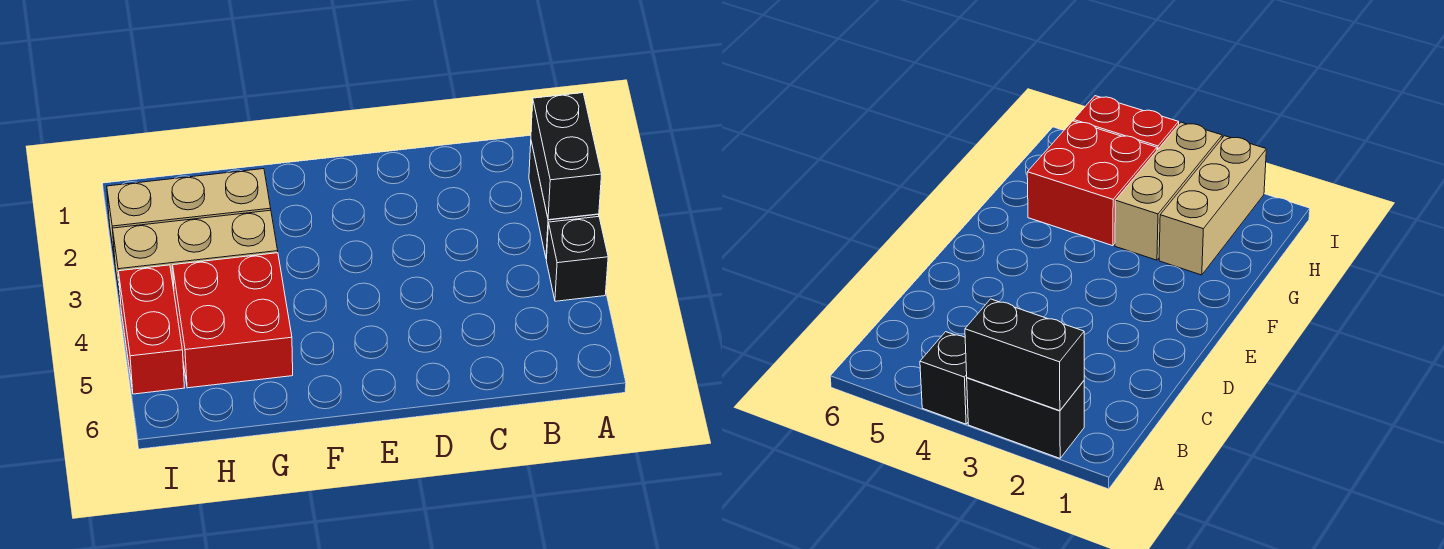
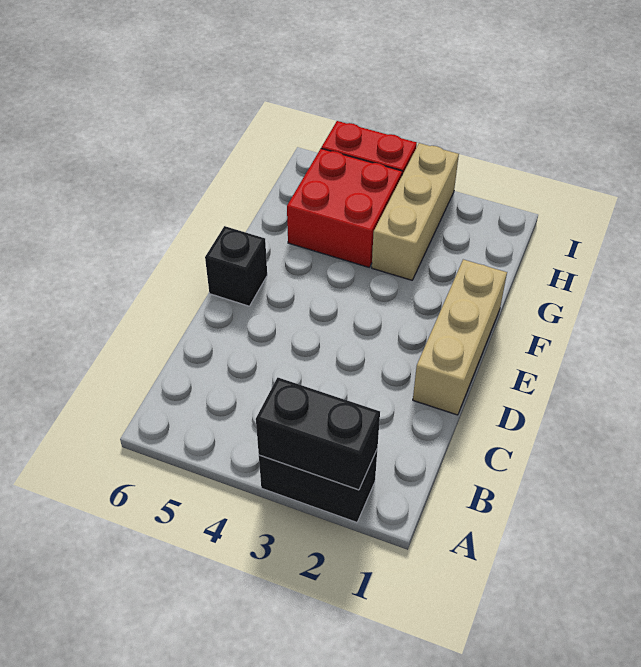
black brick A4 level 1 -> black brick E6 level 1
tan brick G2:I2 level 1 -> tan brick D1:F1 level 1

